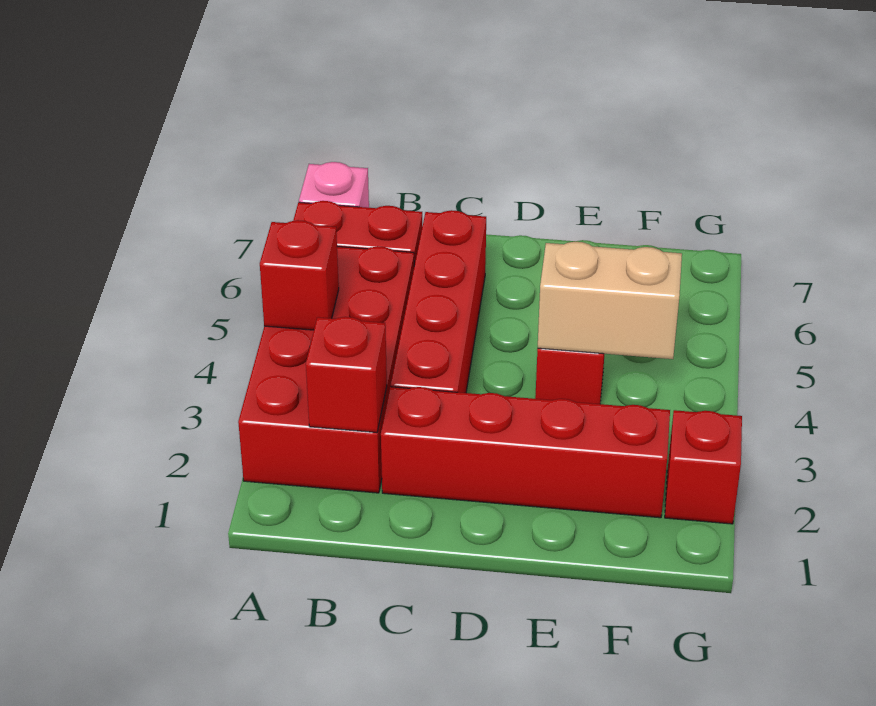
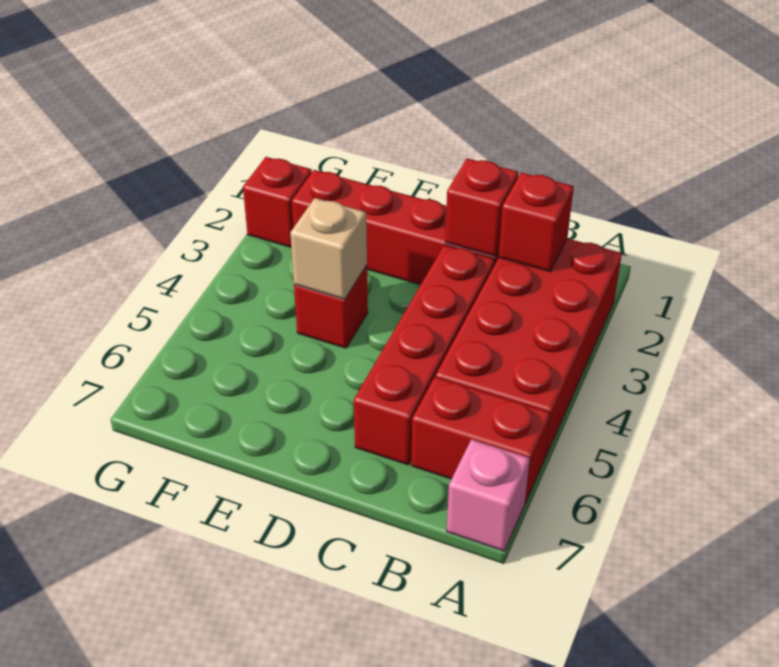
red brick A4 level 2 -> red brick C2 level 2
tan brick E4:F4 level 2 -> tan brick E4 level 2

